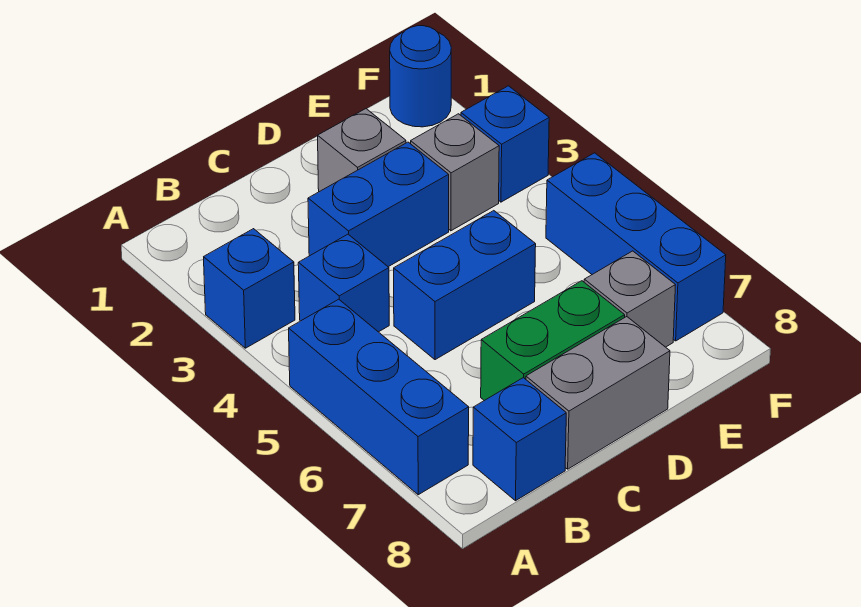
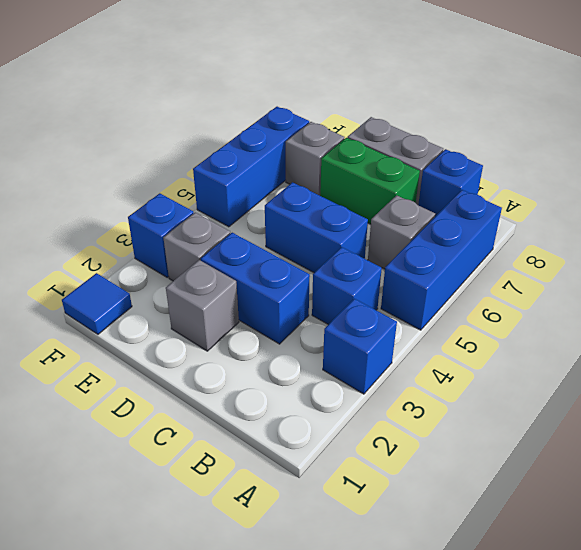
none -> grey brick B6 level 1
blue round brick F1 level 1 -> blue tile F1 level 1

